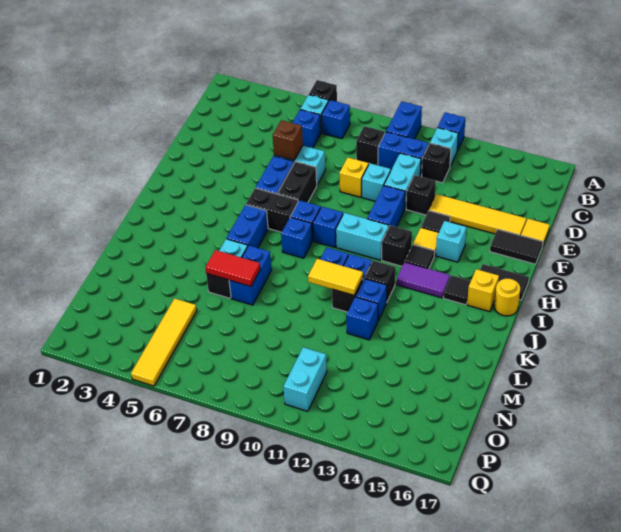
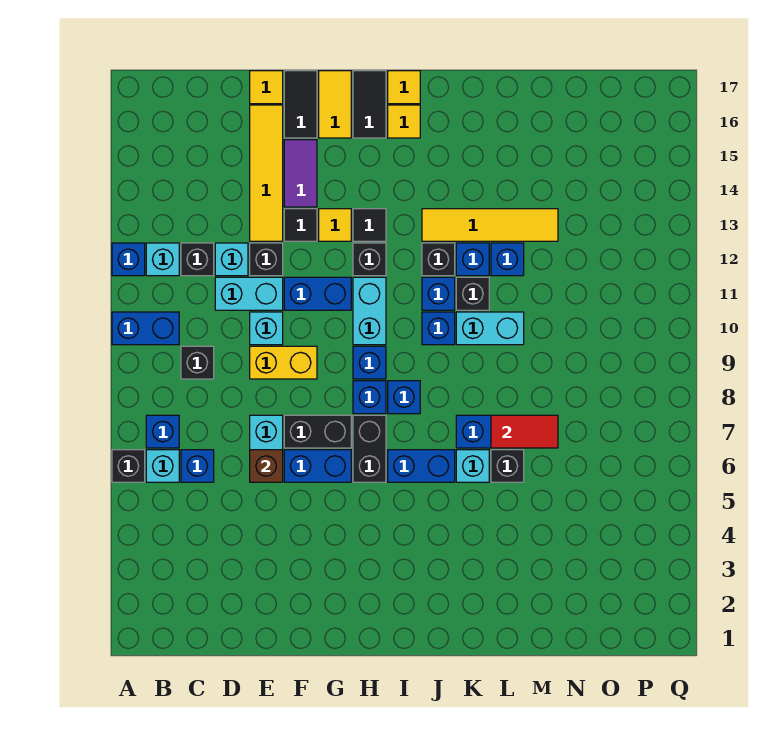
blue brick C10:C11 level 1 -> none
yellow brick E9 level 1 -> yellow brick E9:F9 level 1
cyan brick G14 level 1 -> cyan brick D12 level 1
purple tile I13:I14 level 1 -> purple tile F14:F15 level 1
black tile I15 level 1 -> none
yellow brick I16 level 1 -> yellow tile I16 level 1
yellow round brick I17 level 1 -> yellow tile I17 level 1
yellow tile K10:K11 level 2 -> yellow tile G16:G17 level 1
red tile L6:L7 level 2 -> red tile L7:M7 level 2
yellow tile N5:Q5 level 1 -> yellow tile J13:M13 level 1
cyan brick O11:P11 level 1 -> cyan brick K10:L10 level 1

